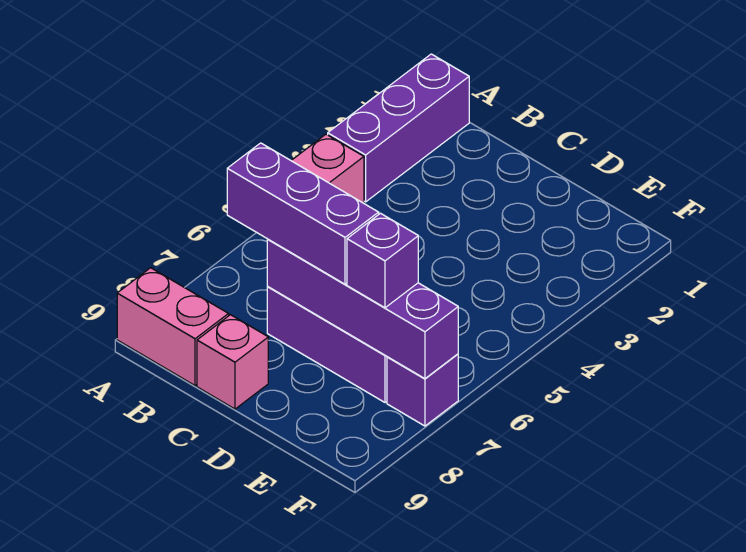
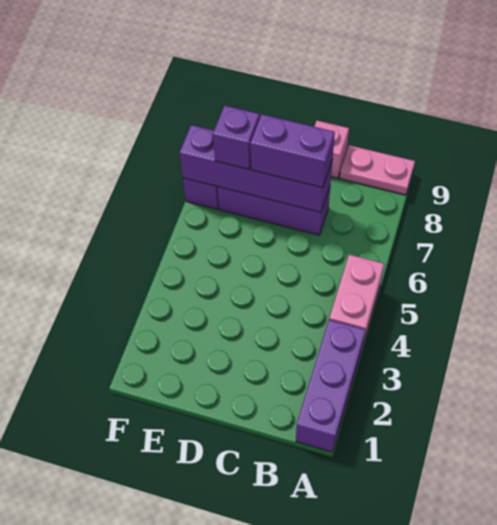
pink brick A9:B9 level 1 -> pink plate A9:B9 level 1
purple brick B7:D7 level 3 -> purple brick C7:D7 level 3

